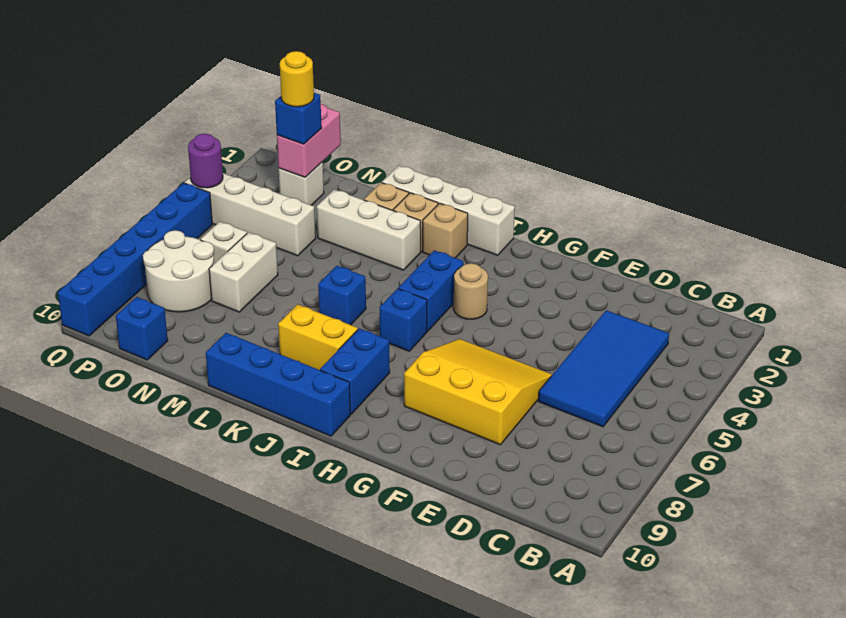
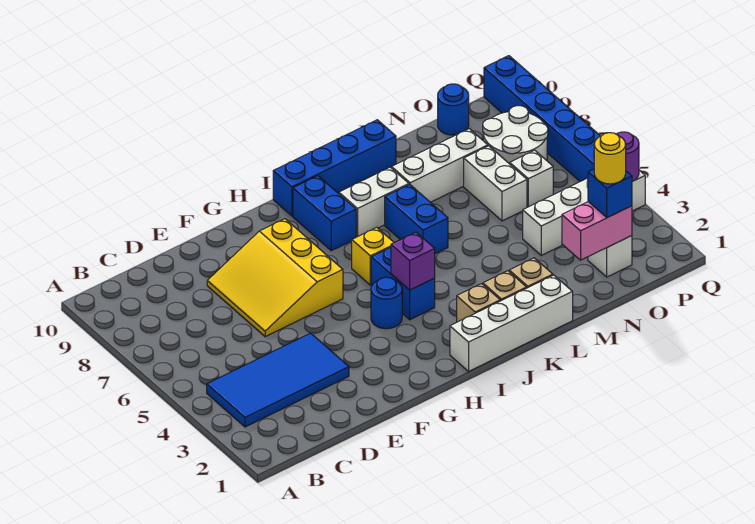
blue tile C3:D6 level 1 -> blue tile B3:E4 level 1
yellow slope E6:G8 level 1 top 8 -> yellow slope E6:G8 level 1 top G
tan round brick H4 level 1 -> blue round brick H4 level 1
none -> purple brick I4 level 2
blue brick I6 level 1 -> yellow brick I6 level 1
yellow brick J8:K8 level 1 -> white brick J8:K8 level 1
white brick K3:M3 level 1 -> white brick L8:N8 level 1
blue brick K6 level 1 -> blue brick K6:K7 level 1
pink brick O1:O2 level 2 -> pink brick N2:O2 level 2
blue brick O10 level 1 -> blue round brick O10 level 1

